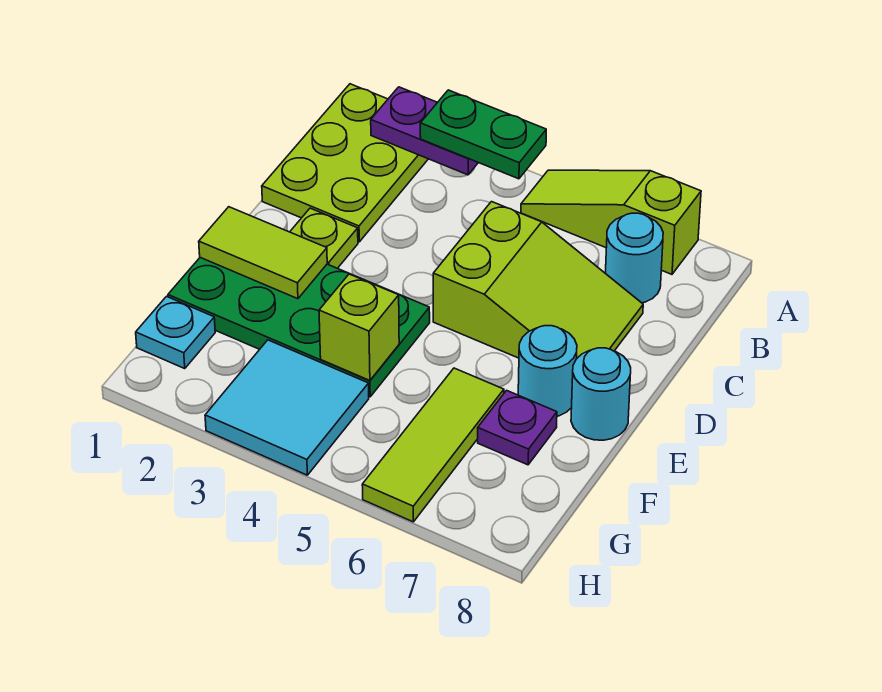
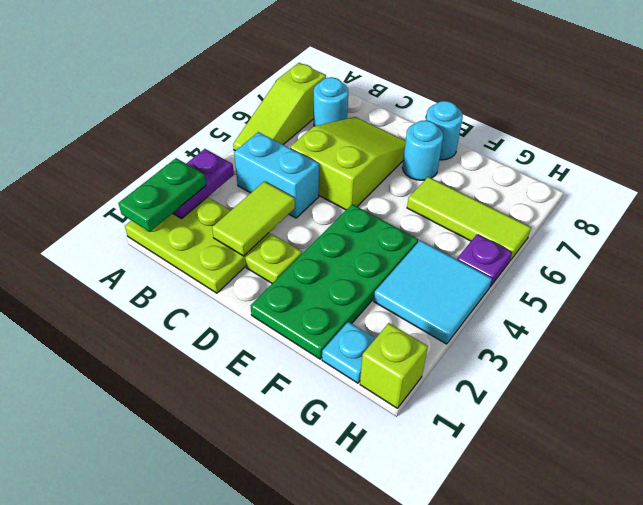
green plate A3:A4 level 3 -> green plate A1:A2 level 3
none -> cyan brick B4:C4 level 1
lime tile E1:E2 level 2 -> lime tile C2:C3 level 2
lime brick F4 level 2 -> lime brick H1 level 1
purple plate F7 level 1 -> purple plate H5 level 1

